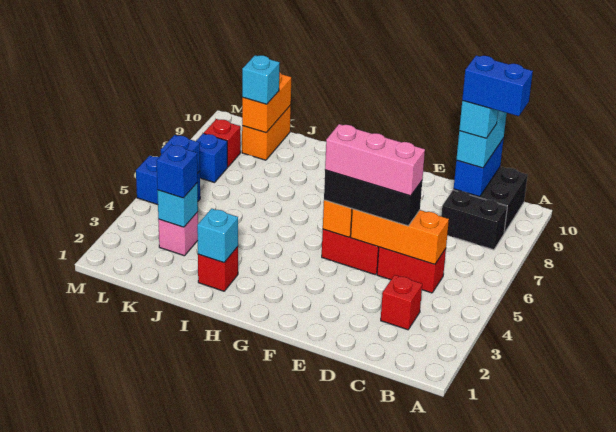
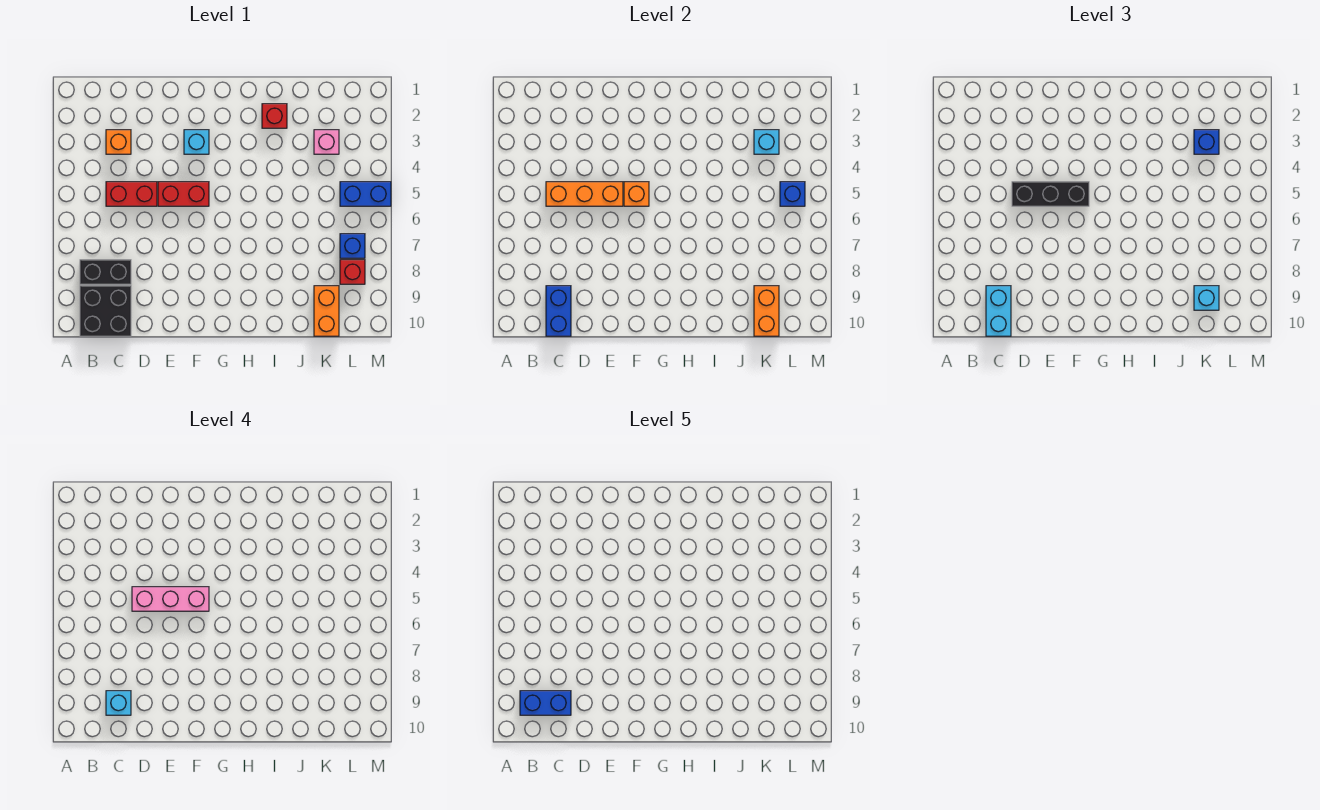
red brick C3 level 1 -> orange brick C3 level 1
cyan brick I2 level 2 -> cyan brick F3 level 1

